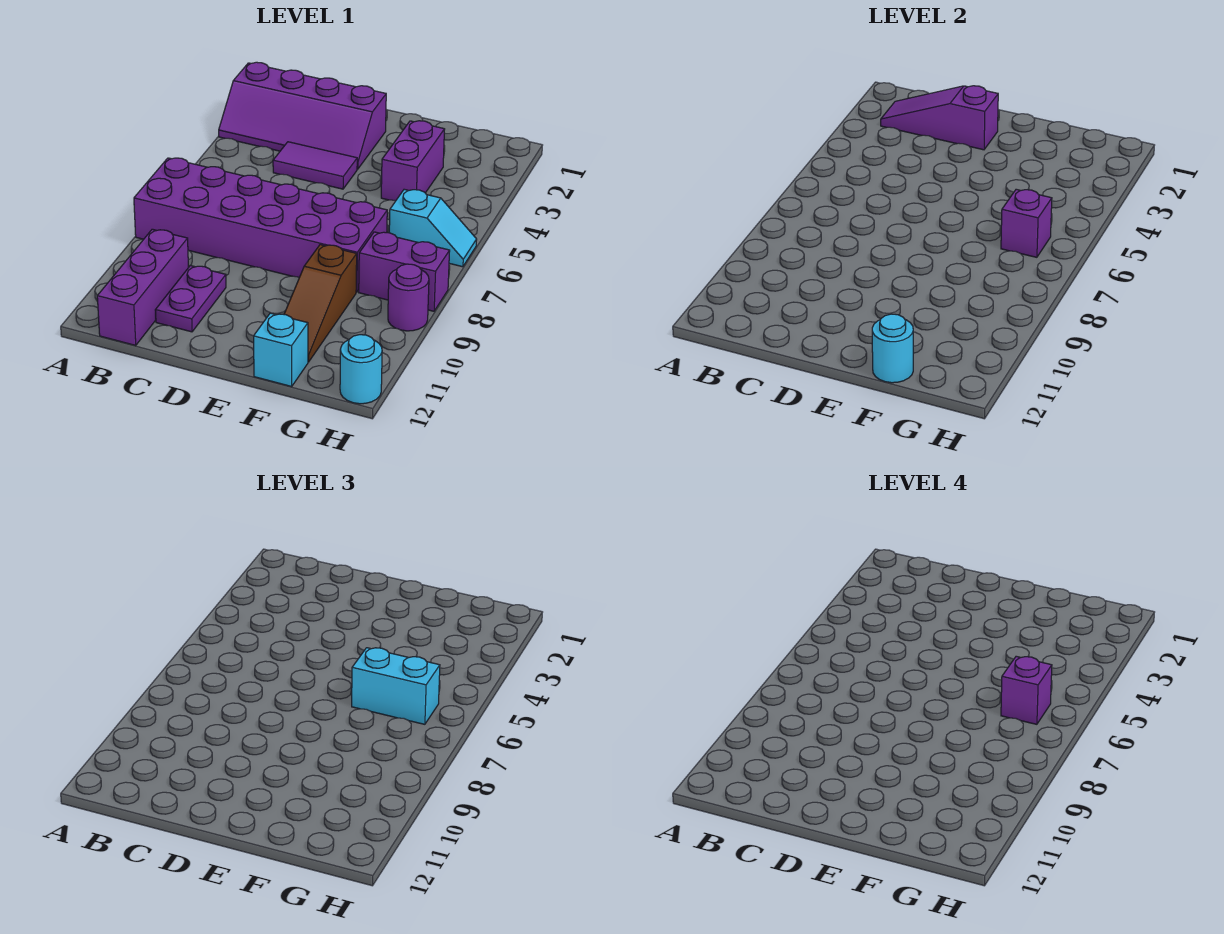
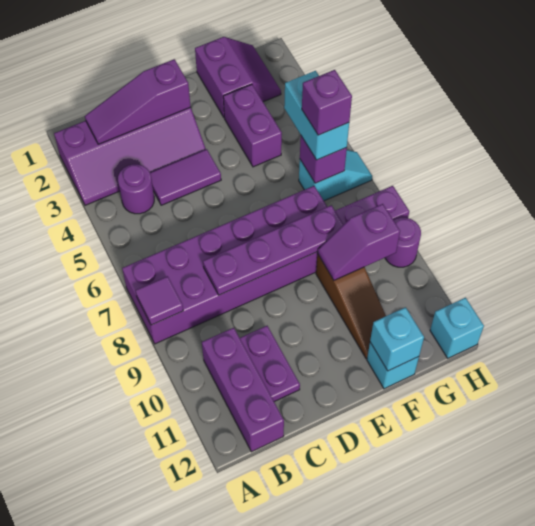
none -> purple tile A8 level 2
none -> purple round brick B4 level 1
none -> purple plate C8:F8 level 2
none -> purple slope F1:G2 level 1 top F
cyan brick F6:G6 level 3 -> cyan brick G5:G6 level 3
none -> purple slope F9:G9 level 2 top G
cyan round brick F12 level 2 -> cyan brick F12 level 2
cyan round brick H12 level 1 -> cyan brick H12 level 1

